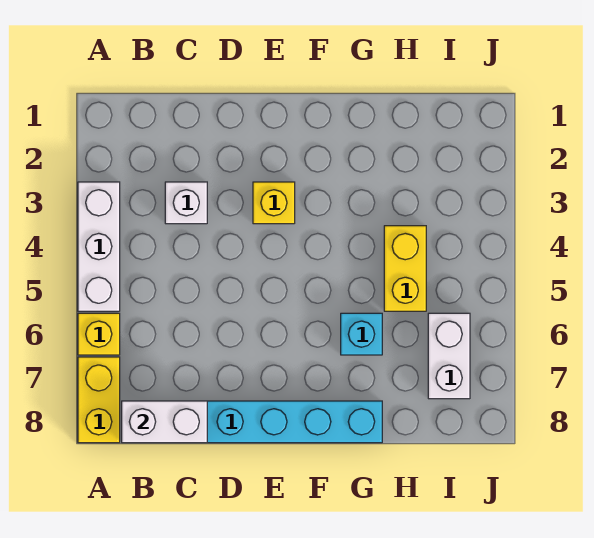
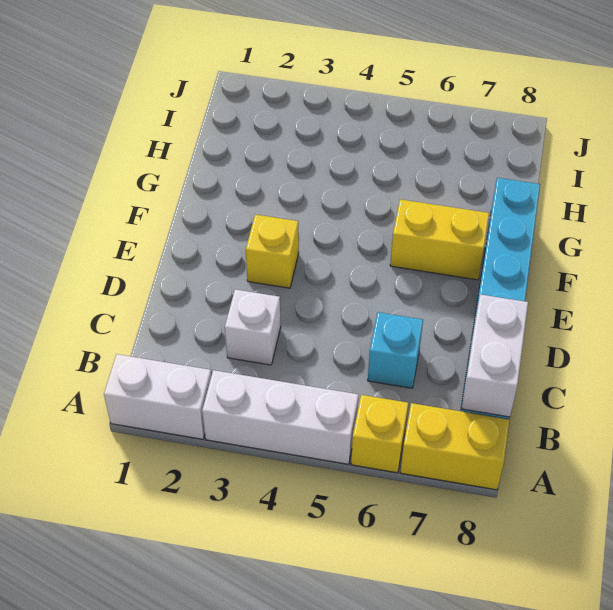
cyan brick G6 level 1 -> cyan brick C6 level 1
yellow brick H4:H5 level 1 -> yellow brick F6:F7 level 1
white brick I6:I7 level 1 -> white brick A1:A2 level 1

